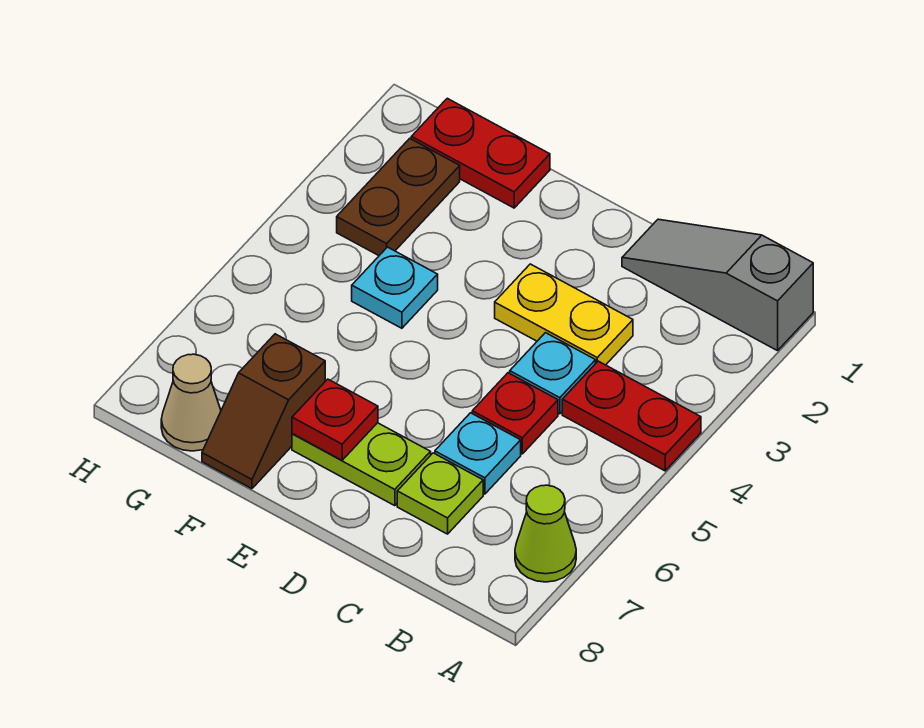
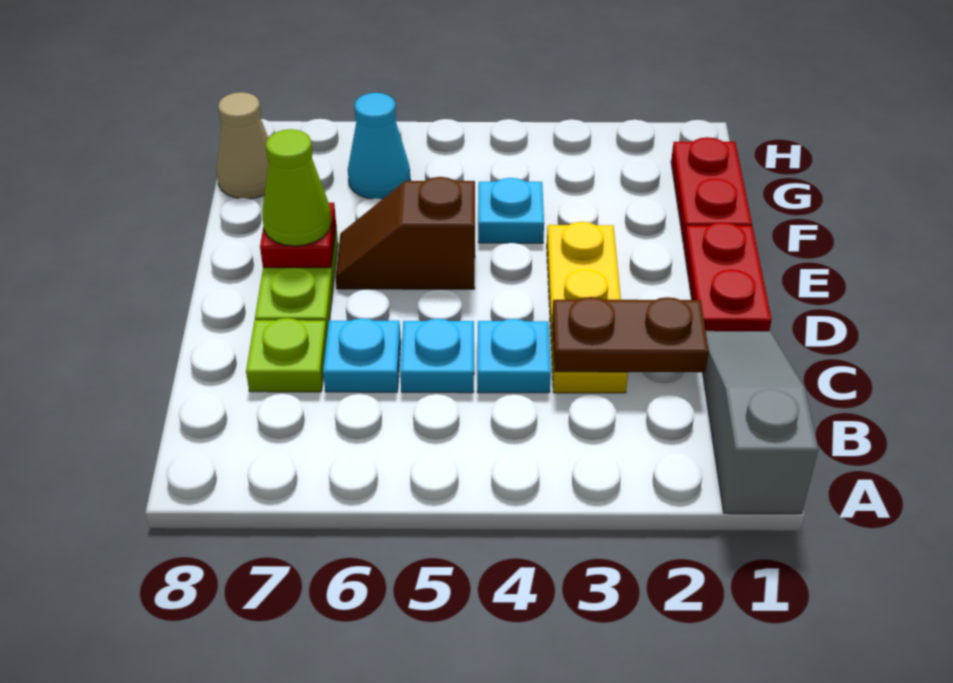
red plate A4:B4 level 1 -> red plate D1:E1 level 1
lime cone A7 level 1 -> lime cone E7 level 3
yellow plate C3:D3 level 1 -> yellow plate C3:E3 level 1
red plate C5 level 1 -> cyan plate C5 level 1
brown slope F7:F8 level 1 top 7 -> brown slope E5:E6 level 1 top 5
brown plate G2:G3 level 1 -> brown plate C2:C3 level 2
none -> cyan cone G6 level 1

